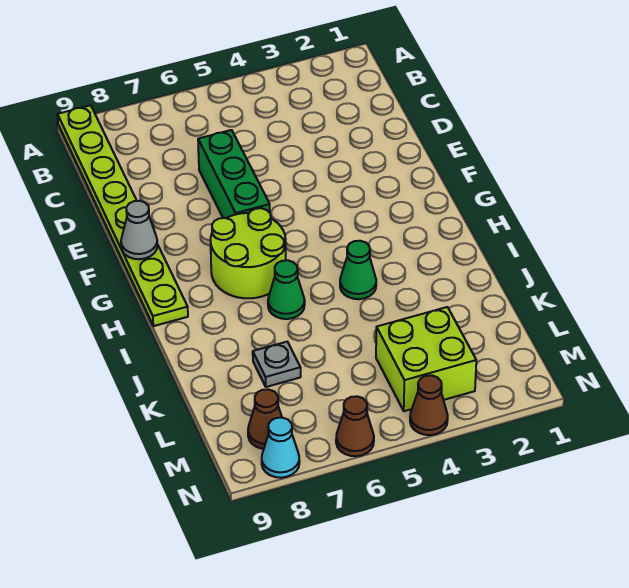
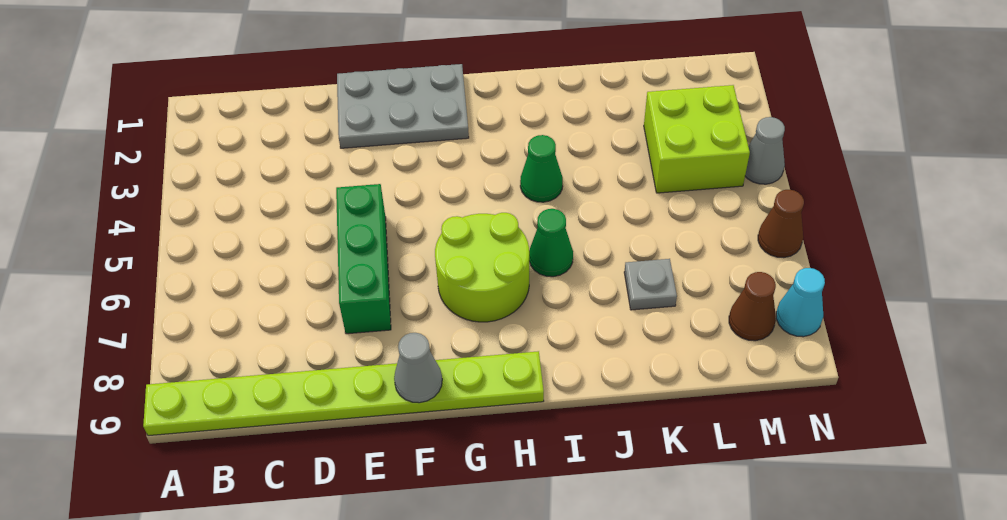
green brick D6:F6 level 1 -> green brick E5:E7 level 1
none -> grey plate E1:G2 level 1
brown cone N4 level 1 -> grey cone N4 level 1

